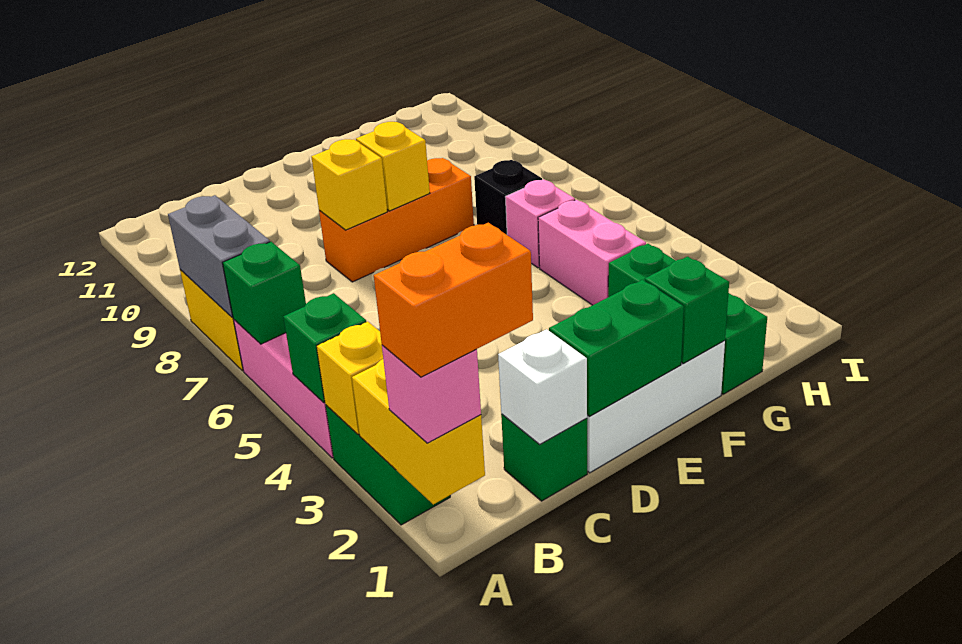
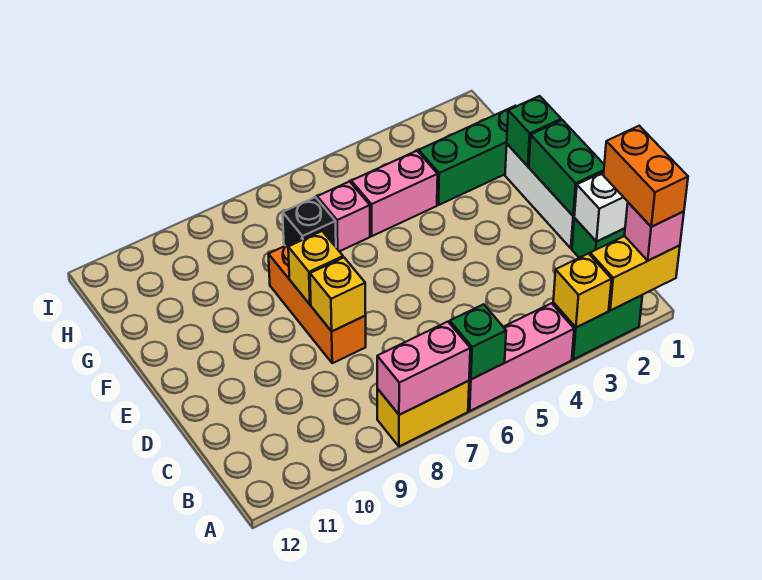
green brick A4 level 2 -> none
grey brick A7:A8 level 2 -> pink brick A7:A8 level 2

